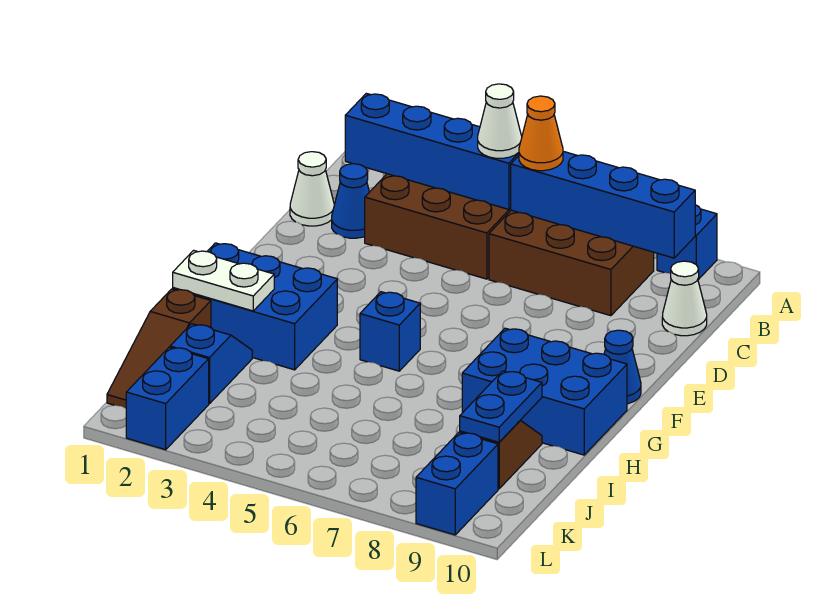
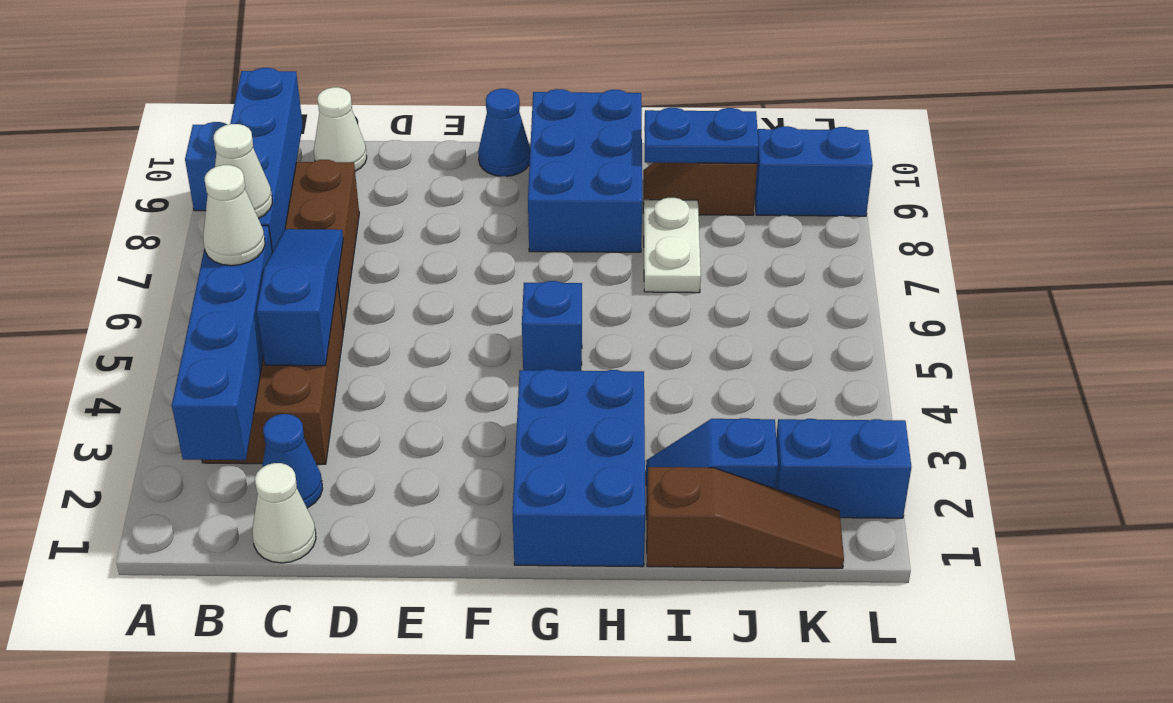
orange cone B6 level 3 -> white cone B6 level 3
none -> blue slope C4:C6 level 2 top 4
white plate H1:H2 level 2 -> white plate I7:I8 level 1

